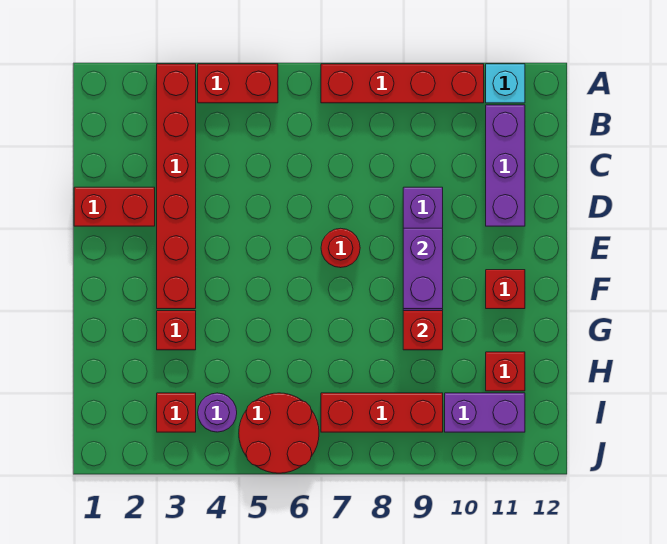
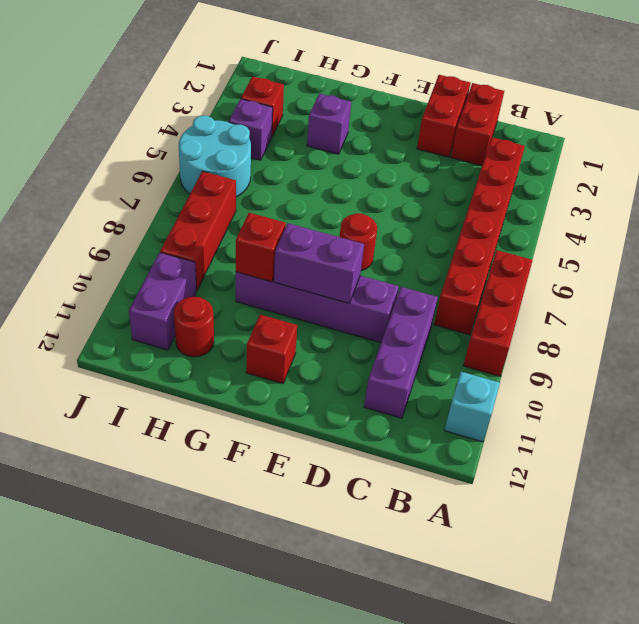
red brick A3:F3 level 1 -> red brick B3:B8 level 1
red brick A4:A5 level 1 -> red brick C1:C2 level 1
red brick A7:A10 level 1 -> red brick A7:A9 level 1
purple brick B11:D11 level 1 -> purple brick C9:C11 level 1
red brick G3 level 1 -> purple brick G3 level 1
red brick H11 level 1 -> red round brick H11 level 1
purple round brick I4 level 1 -> purple brick I4 level 1
red round brick I5:J6 level 1 -> cyan round brick I5:J6 level 1

